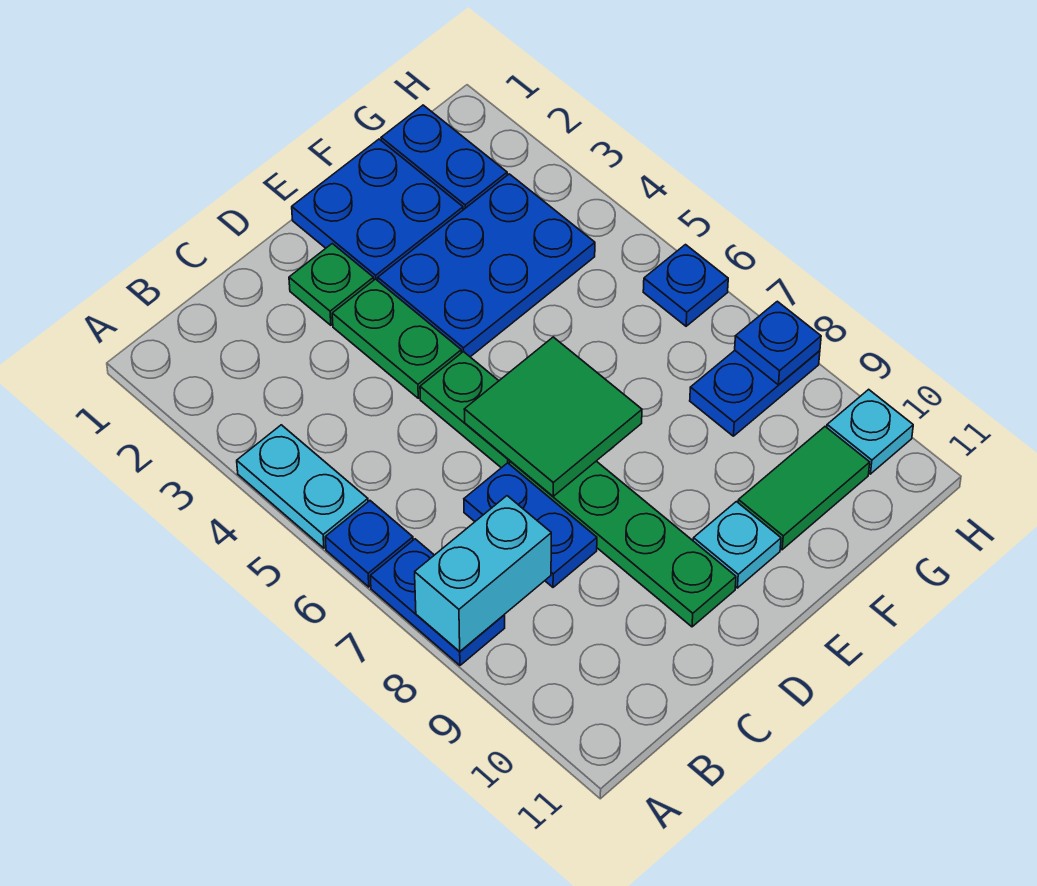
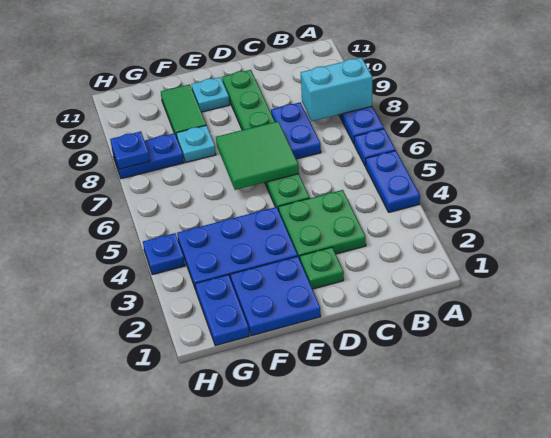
cyan plate A4:A5 level 1 -> blue plate A4:A5 level 1
green plate D3:D4 level 1 -> green plate C3:D4 level 1
green tile F10:G10 level 1 -> green tile F9:F10 level 1
blue plate H6 level 1 -> blue plate H4 level 1
cyan plate H10 level 1 -> cyan plate F8 level 1

